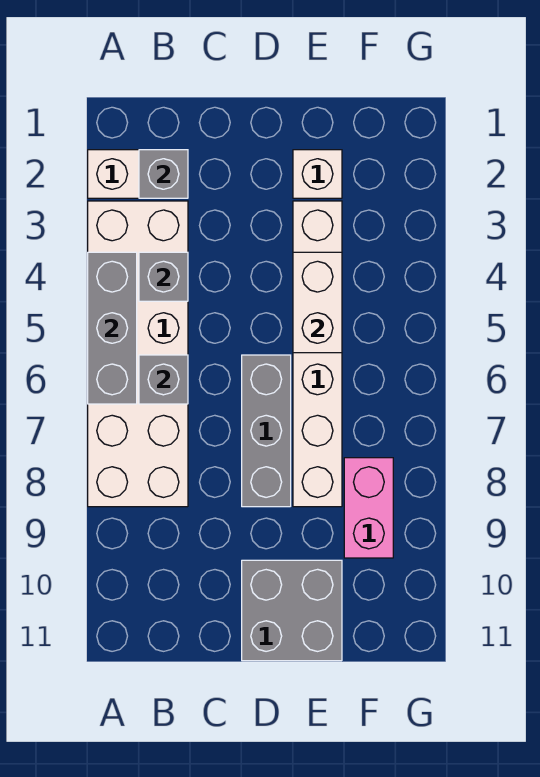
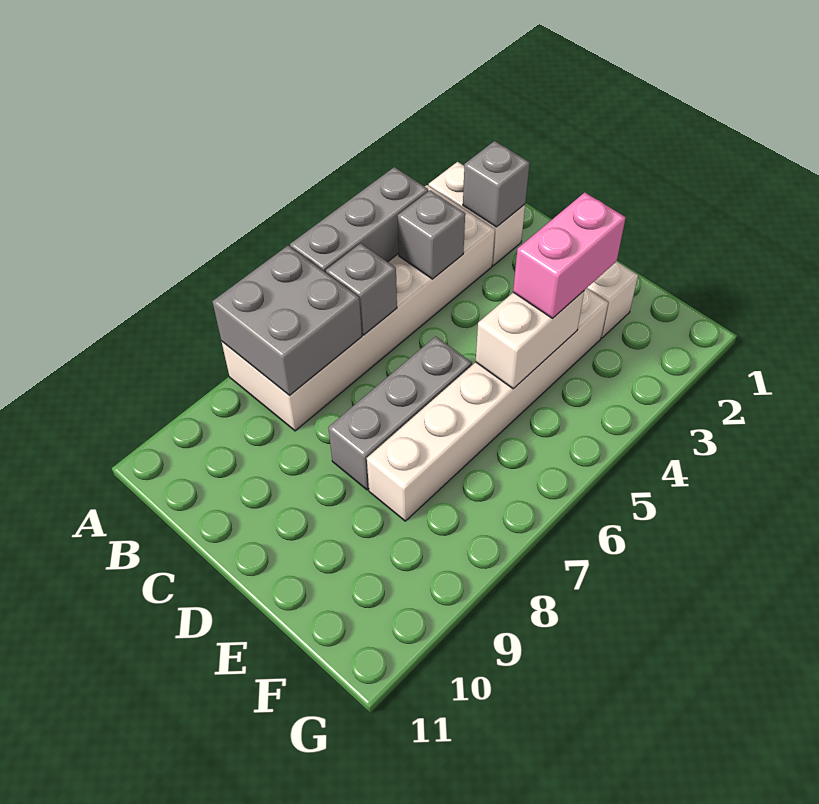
grey brick D10:E11 level 1 -> grey brick A7:B8 level 2
pink brick F8:F9 level 1 -> pink brick E3:E4 level 3

